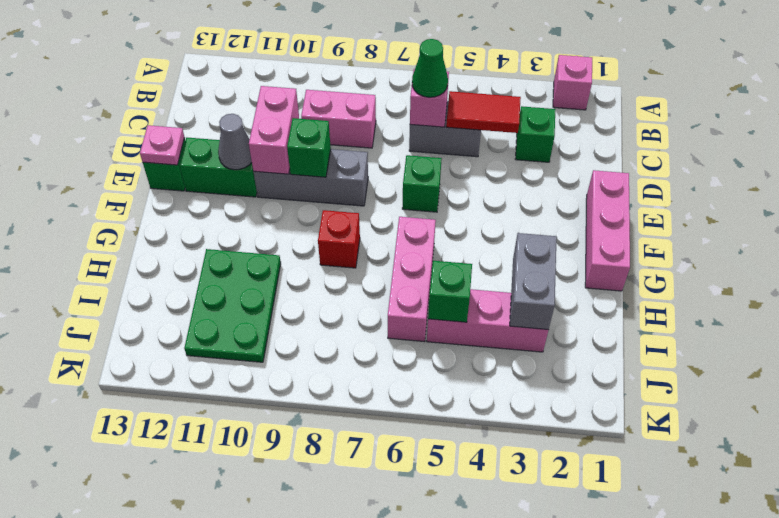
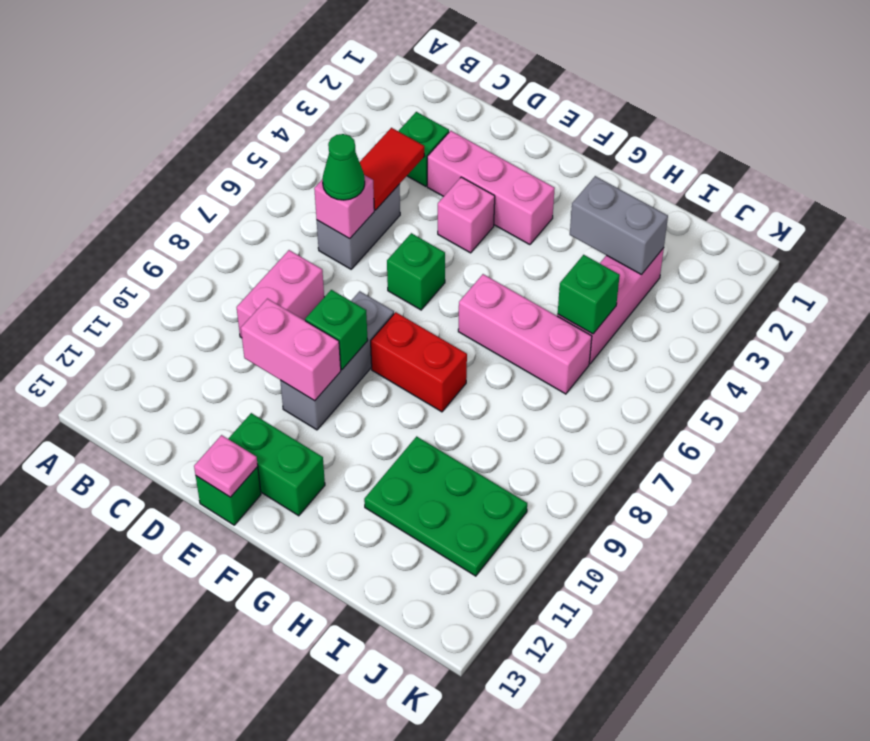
pink brick A2 level 1 -> pink brick E4 level 1
pink brick E1:G1 level 1 -> pink brick D3:F3 level 1
green brick E11:E12 level 1 -> green brick E12:F12 level 1
grey cone E11 level 2 -> none
red brick G8 level 1 -> red brick F8:G8 level 1

